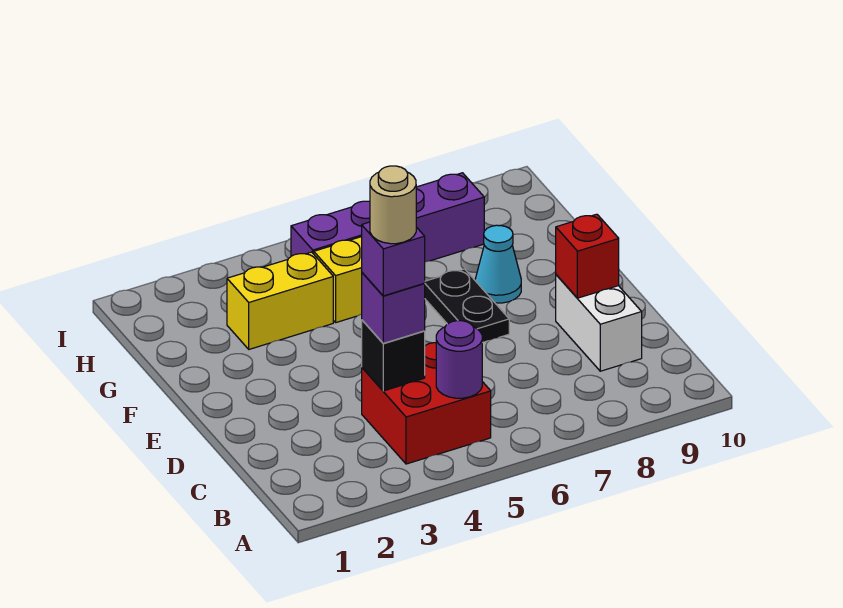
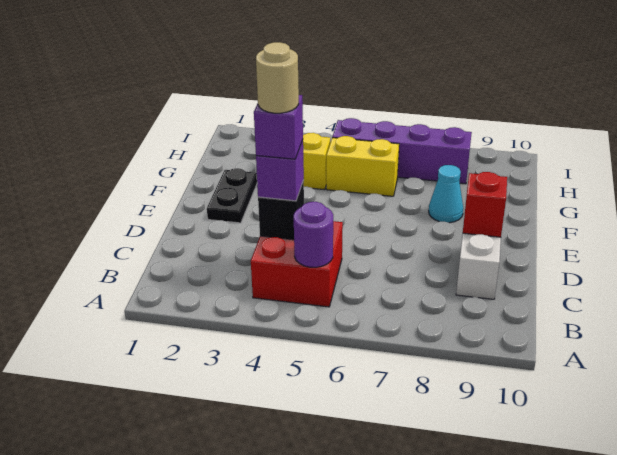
black plate E7:F7 level 1 -> black plate E2:F2 level 1

